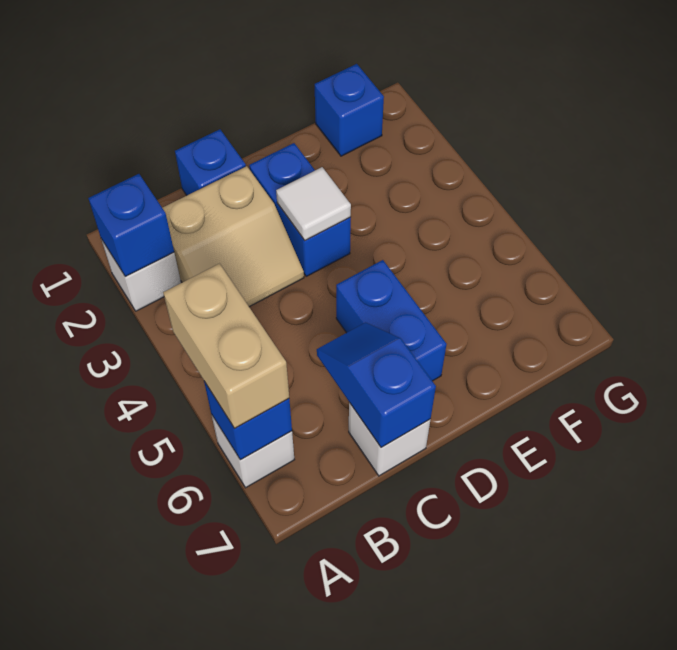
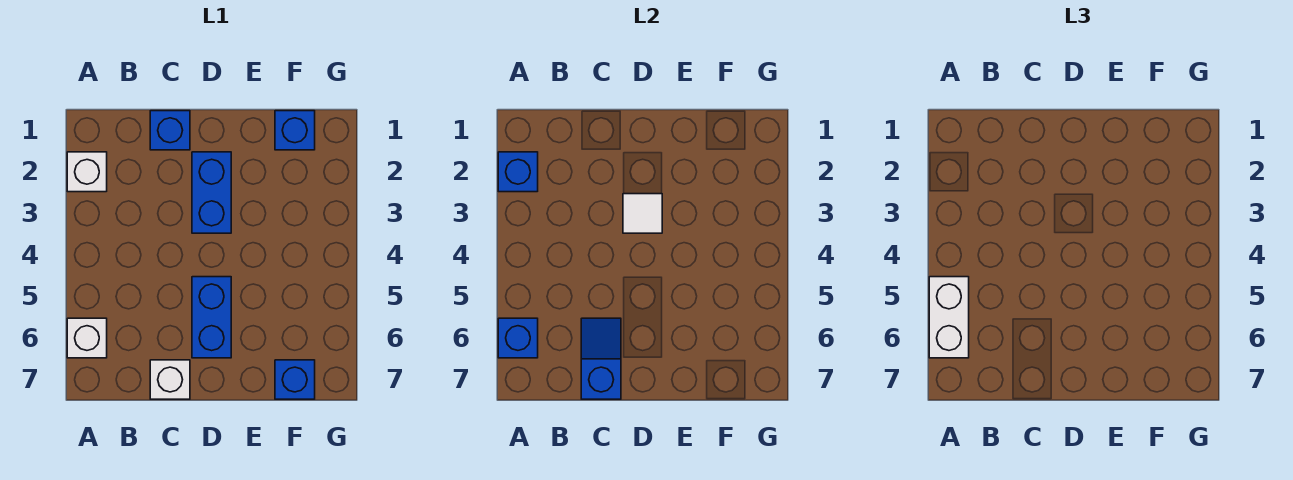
tan brick A5:A6 level 3 -> white brick A5:A6 level 3
tan slope B2:C3 level 1 top 2 -> none
none -> blue brick F7 level 1

